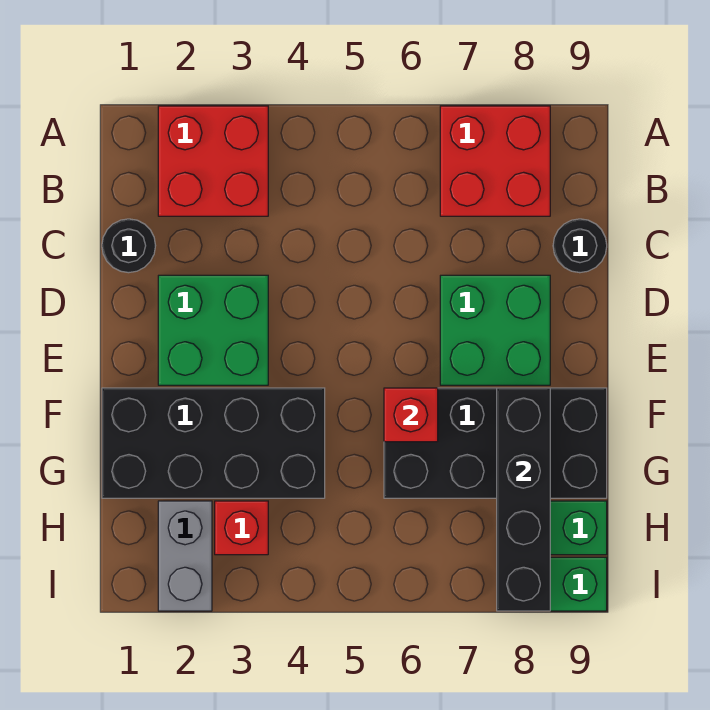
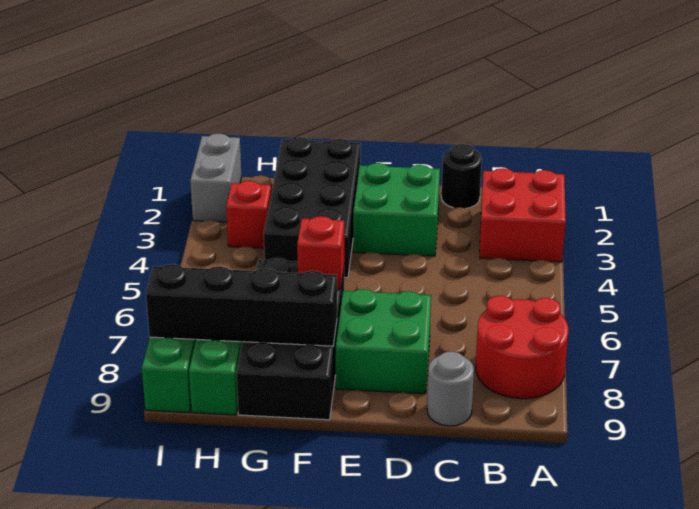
red brick A7:B8 level 1 -> red round brick A7:B8 level 1
black round brick C9 level 1 -> grey round brick C9 level 1
grey brick H2:I2 level 1 -> grey brick I1:I2 level 1

